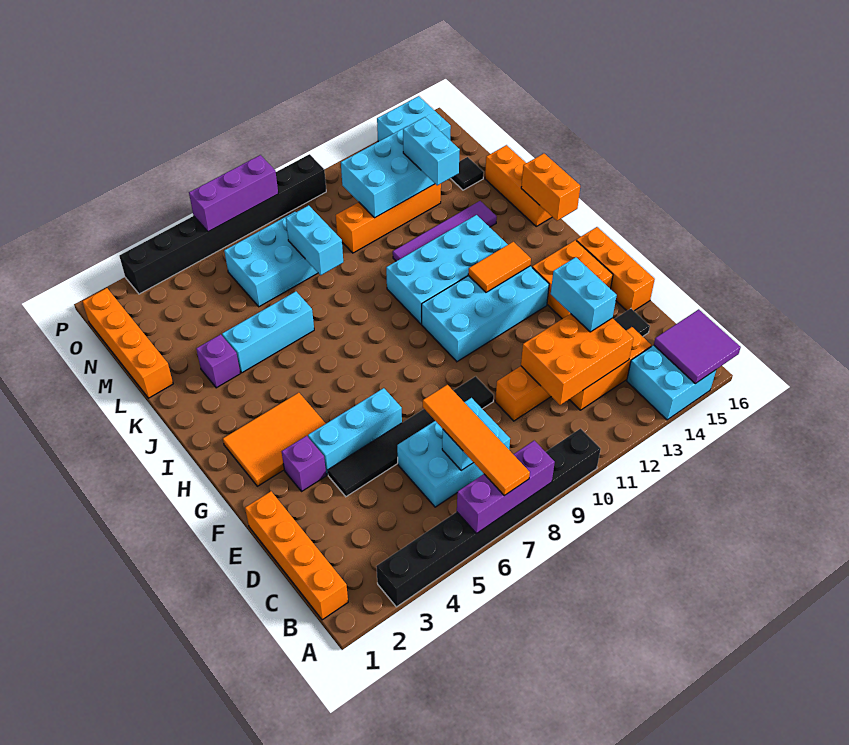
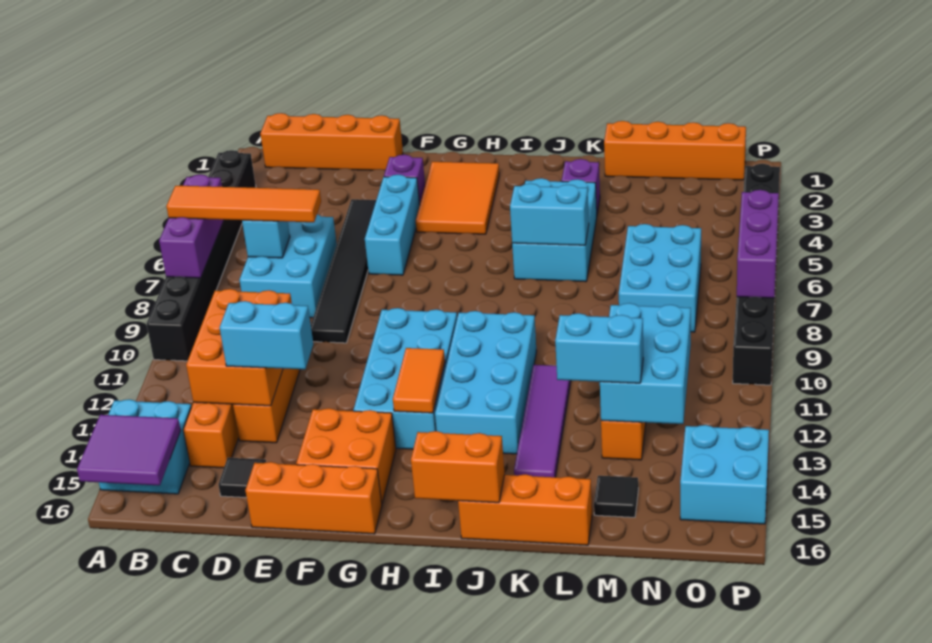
cyan brick K4:K6 level 1 -> cyan brick J4:K6 level 1
cyan brick L8:M8 level 2 -> cyan brick J6:K6 level 2

